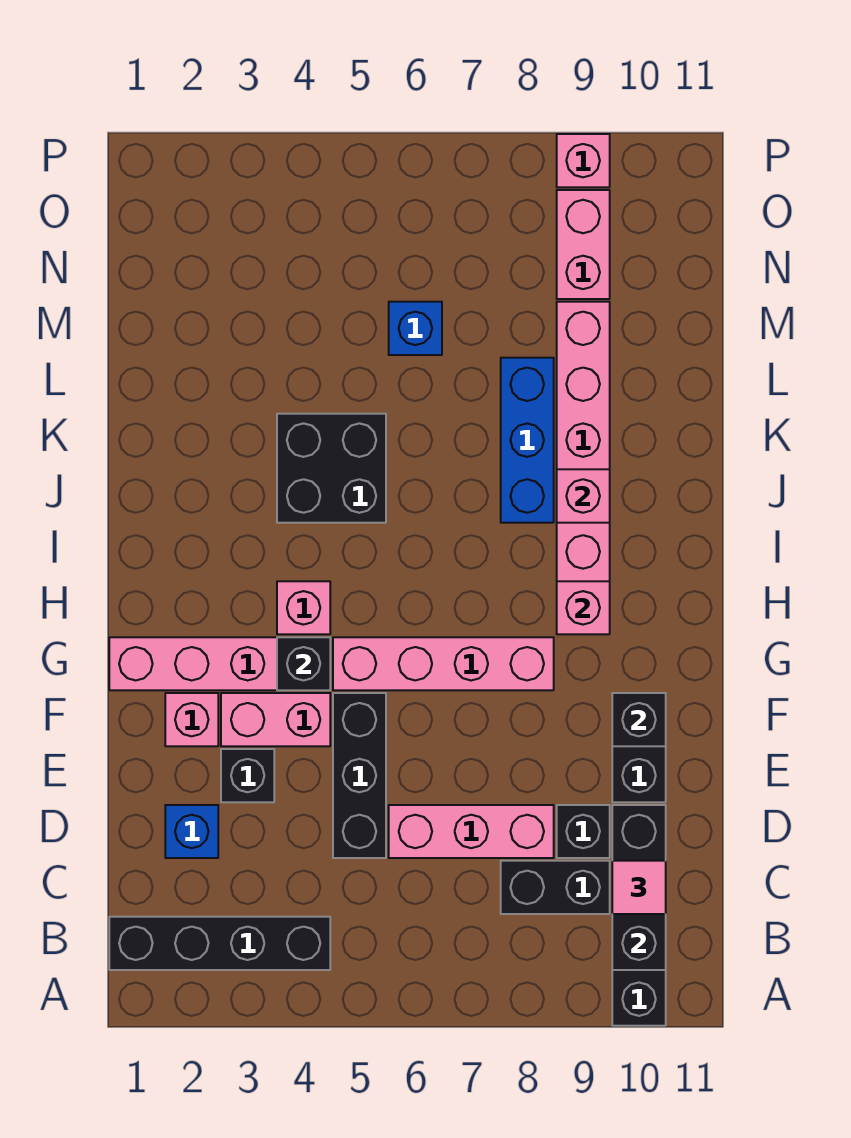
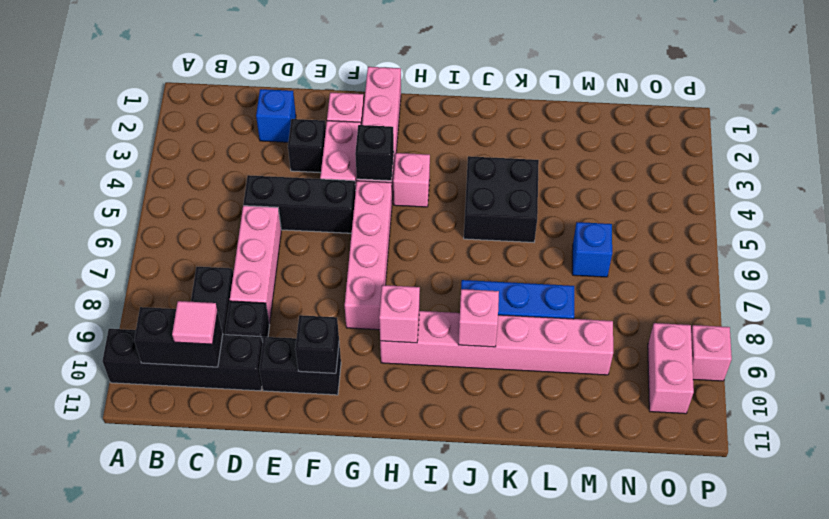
black brick B1:B4 level 1 -> none
pink brick N9:O9 level 1 -> pink brick O9:O10 level 1

